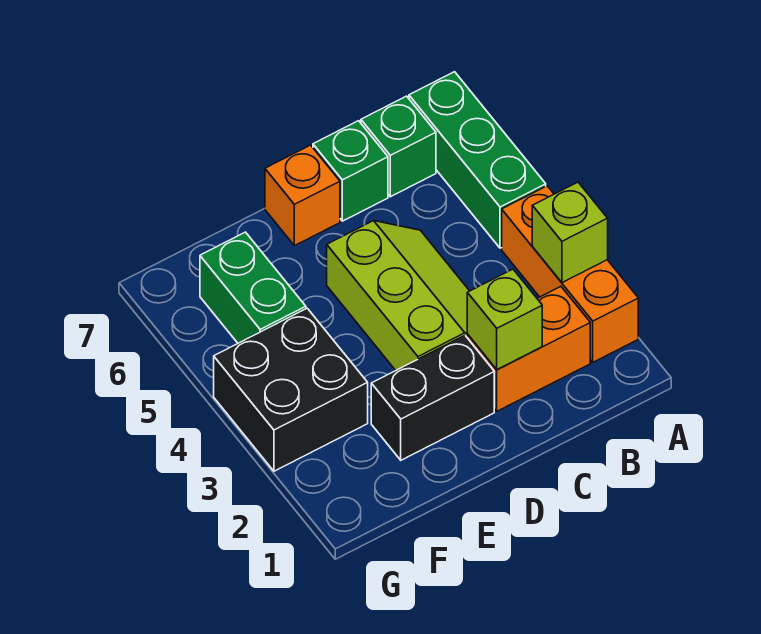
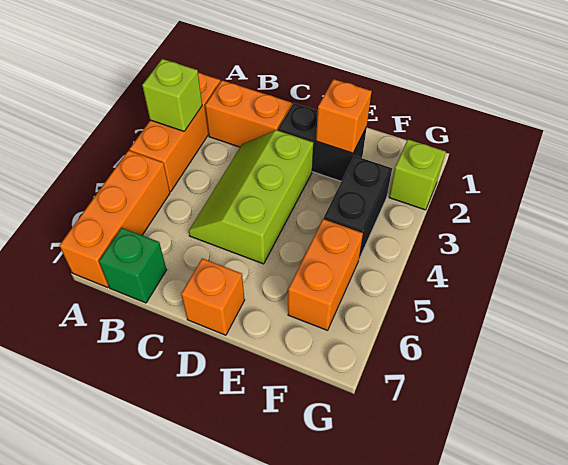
green brick A5:A7 level 1 -> orange brick A5:A7 level 1
lime brick C2 level 2 -> lime brick G2 level 1
green brick C7 level 1 -> none
none -> orange brick E2 level 2
black brick F3:G4 level 1 -> black brick F3:F4 level 1
green brick F5:F6 level 1 -> orange brick F5:F6 level 1

